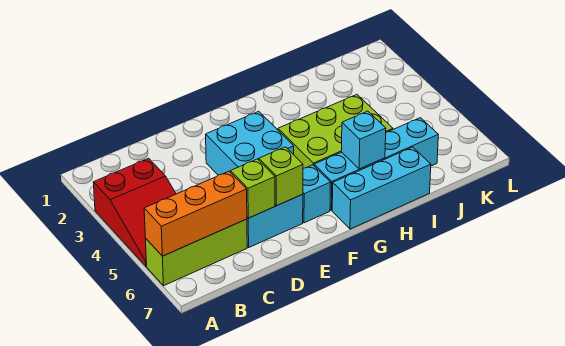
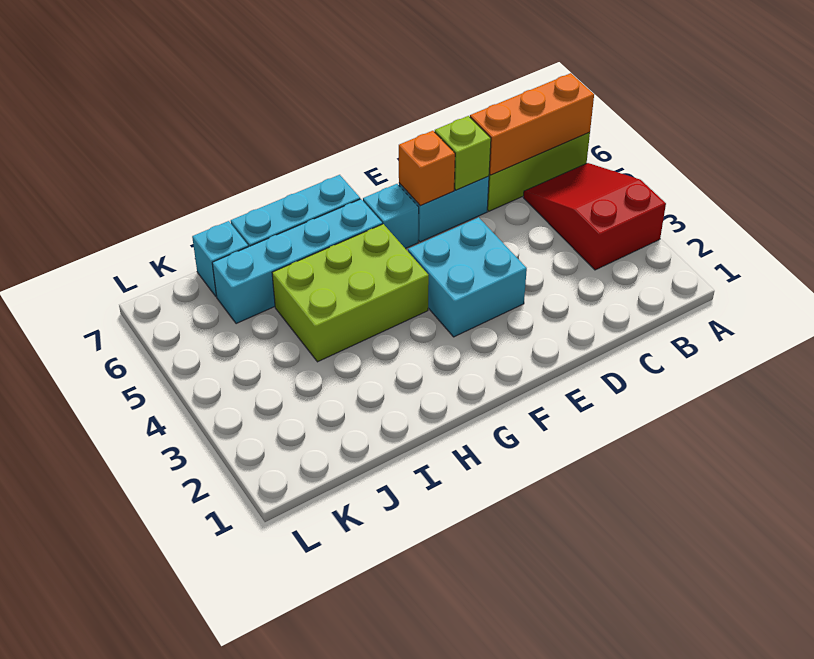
lime brick E6 level 2 -> orange brick E6 level 2
cyan brick H6 level 2 -> cyan brick J7 level 1

